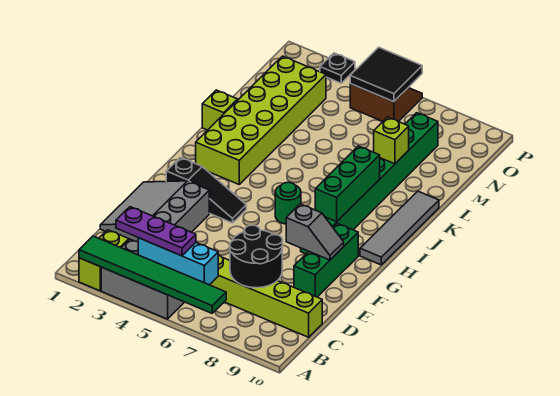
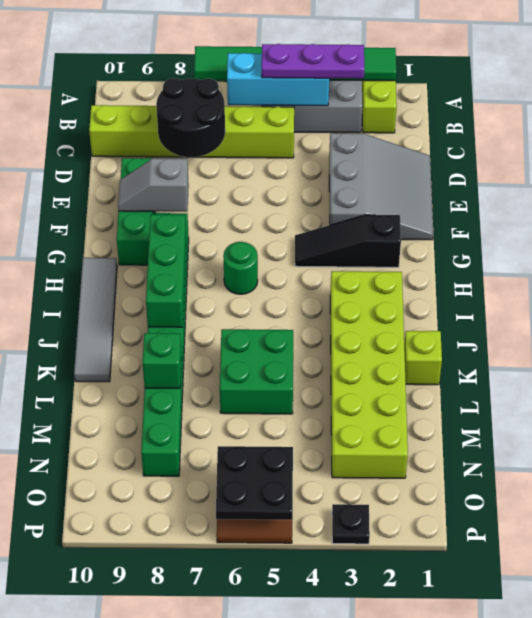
none -> green brick K5:L6 level 1
lime brick L8 level 2 -> green brick L8 level 2
black tile O5:P6 level 2 -> black plate O5:P6 level 2

